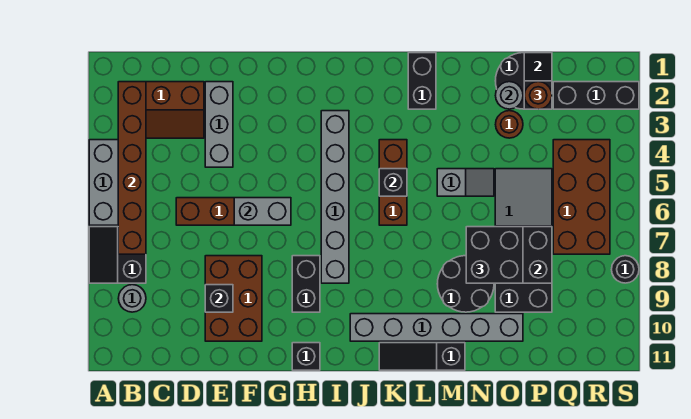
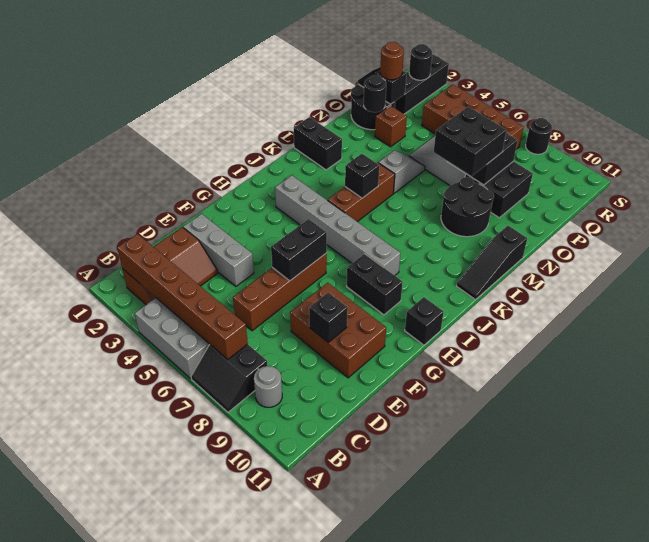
grey brick F6:G6 level 2 -> black brick F6:G6 level 2
grey brick J10:O10 level 1 -> none
brown brick K4:K6 level 1 -> brown brick J5:L5 level 1
grey round brick O2 level 2 -> black round brick O2 level 2
brown round brick O3 level 1 -> brown brick O3 level 1
none -> black round brick R2 level 2

